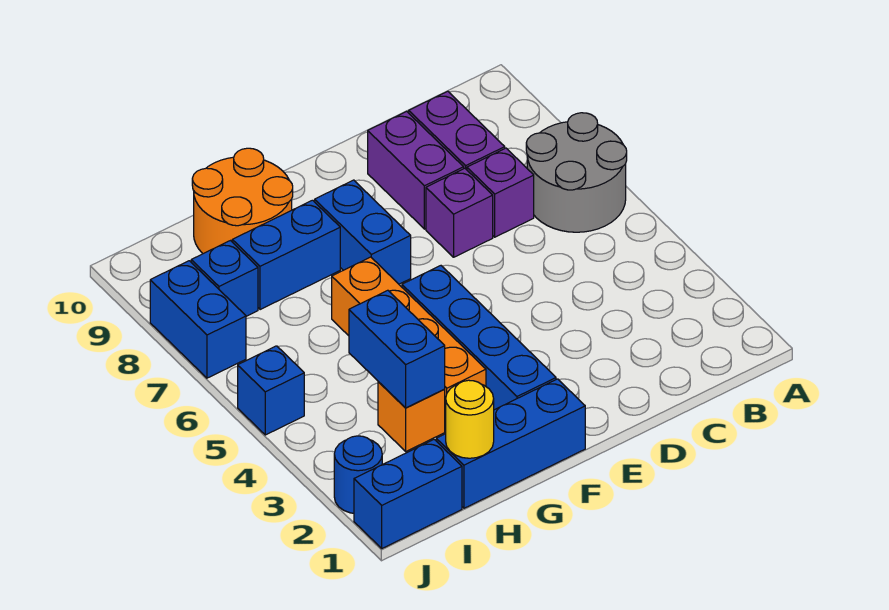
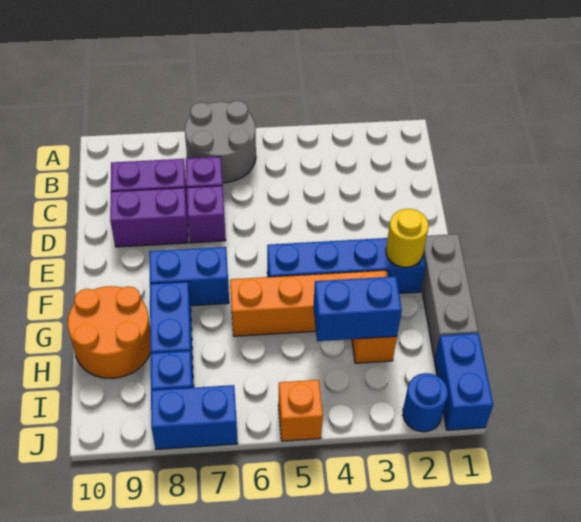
blue brick F1:H1 level 1 -> grey brick F1:H1 level 1
yellow round brick H1 level 2 -> yellow round brick F2 level 2
blue brick J5 level 1 -> orange brick J5 level 1

